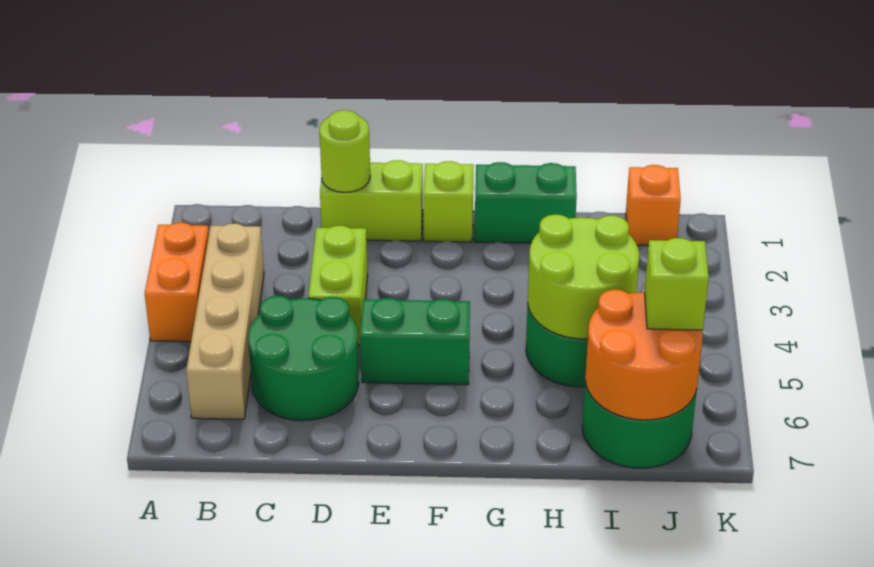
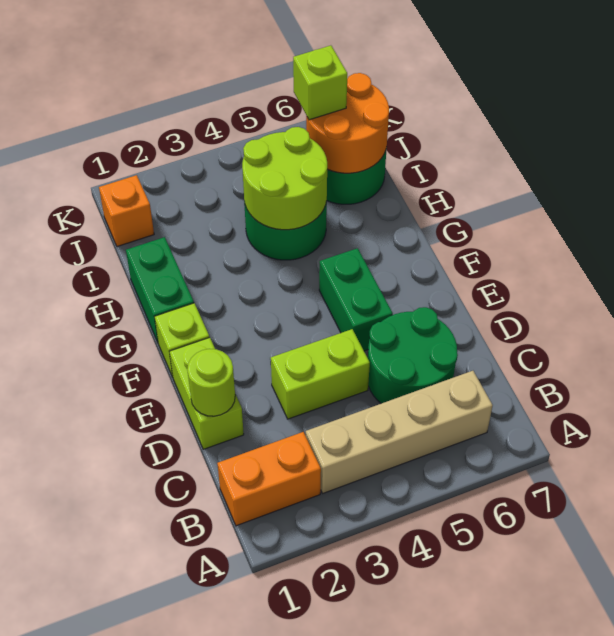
orange brick A3:A4 level 1 -> orange brick B1:B2 level 1

